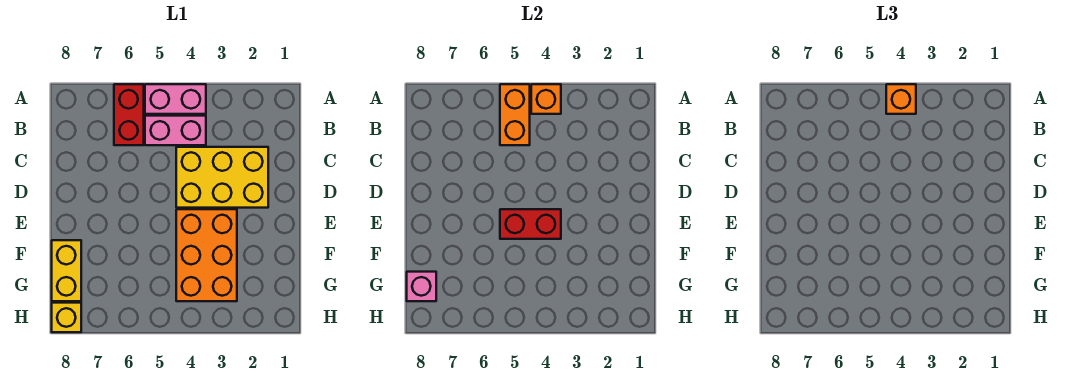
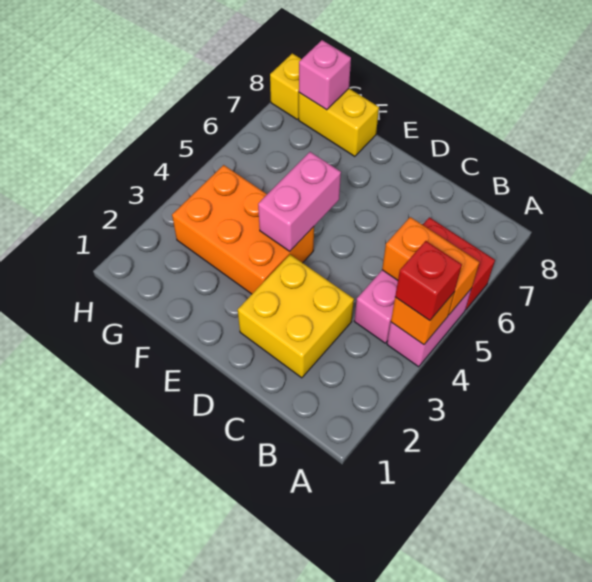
orange brick A4 level 3 -> red brick A4 level 3
yellow brick C2:D4 level 1 -> yellow brick C2:D3 level 1
red brick E4:E5 level 2 -> pink brick E4:E5 level 2

